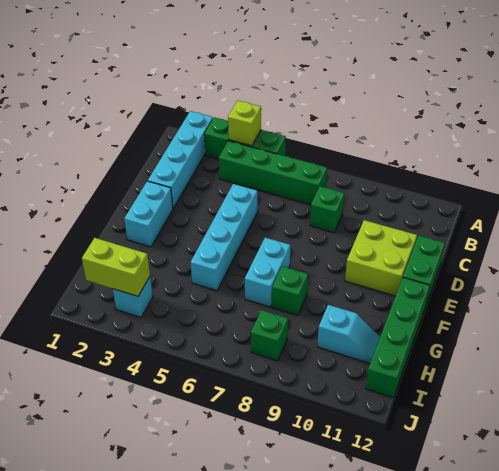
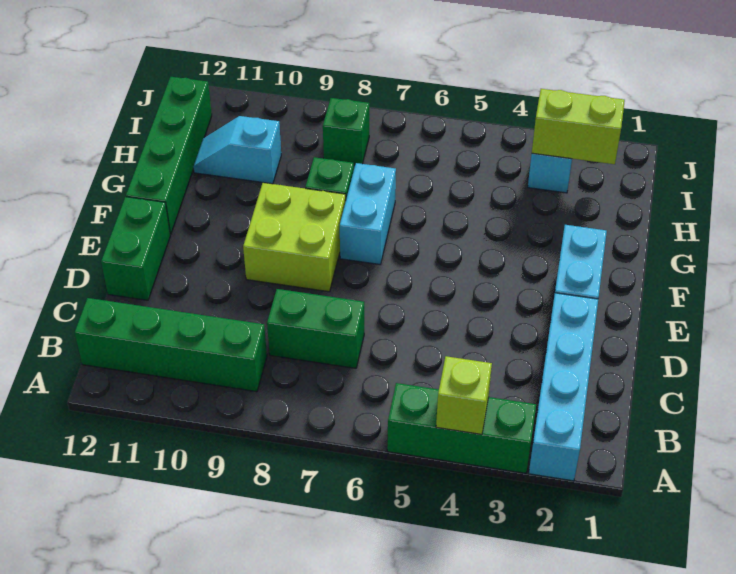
green brick B4:B7 level 1 -> green brick B9:B12 level 1
green brick C8 level 1 -> green brick C7:C8 level 1
cyan brick D5:G5 level 1 -> none
lime brick D10:E11 level 1 -> lime brick E8:F9 level 1

